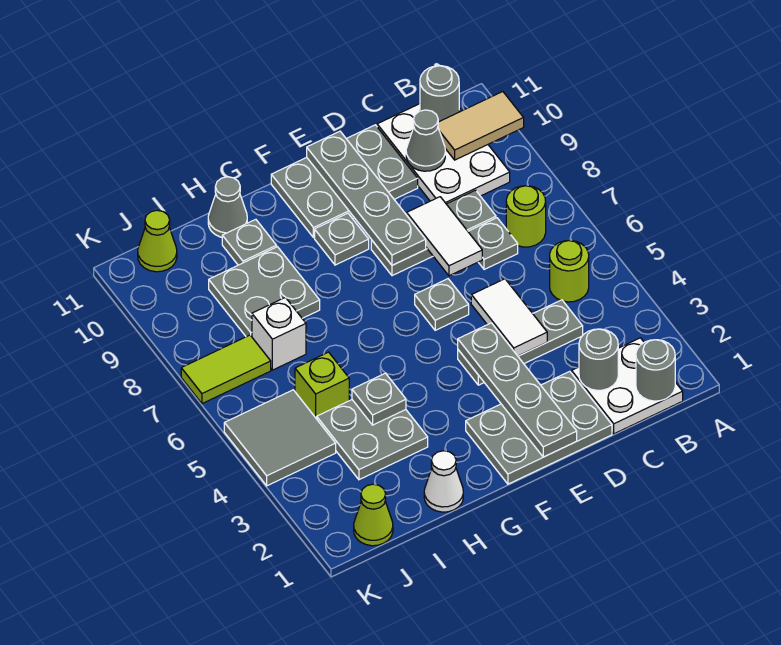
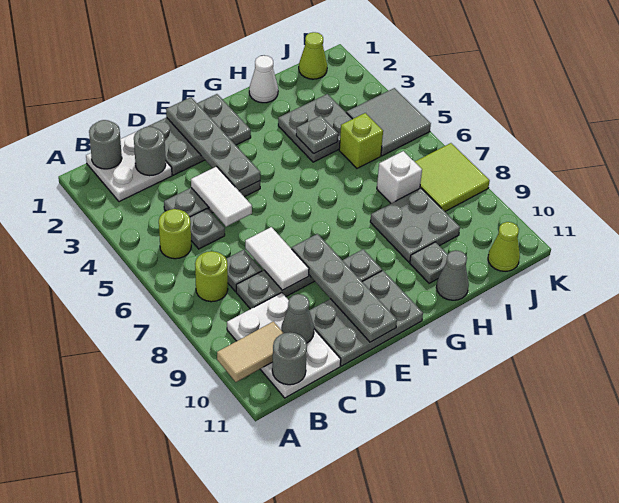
grey plate E6 level 1 -> grey plate C5 level 1
lime tile J7:K7 level 1 -> lime tile J7:K8 level 1

